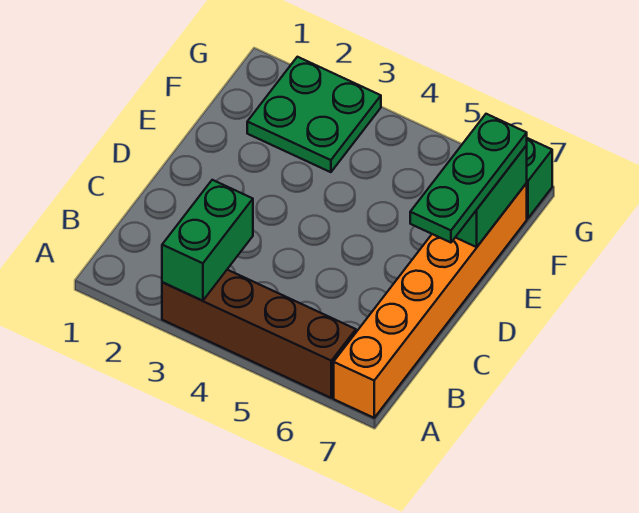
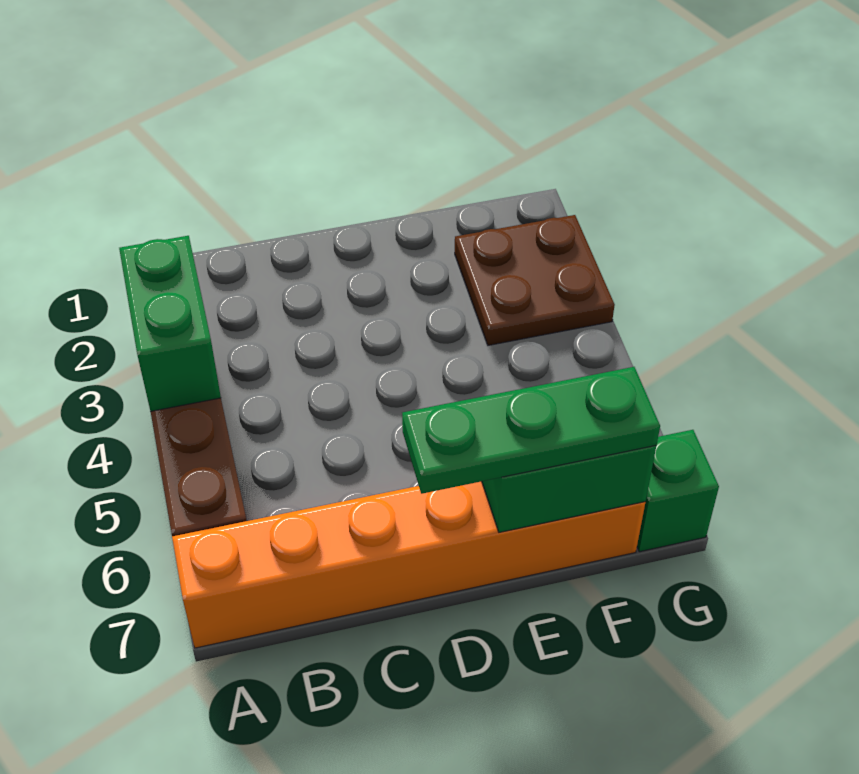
green brick A3:B3 level 2 -> green brick A3:A4 level 2
green plate F2:G3 level 1 -> brown plate F2:G3 level 1

